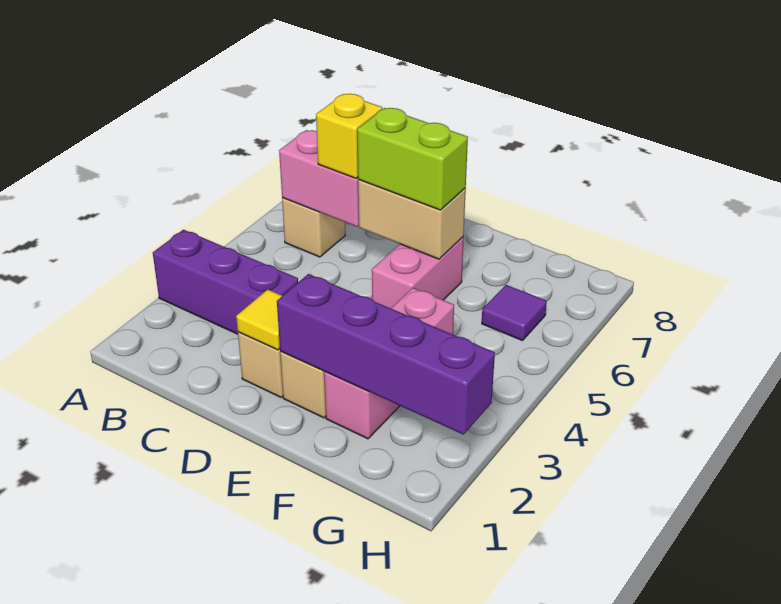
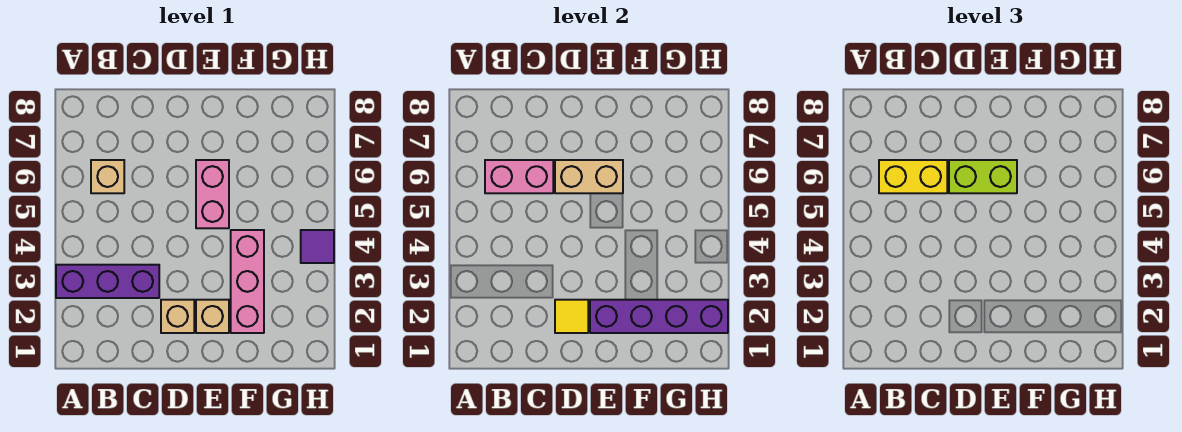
yellow brick C6 level 3 -> yellow brick B6:C6 level 3
purple tile G6 level 1 -> purple tile H4 level 1

